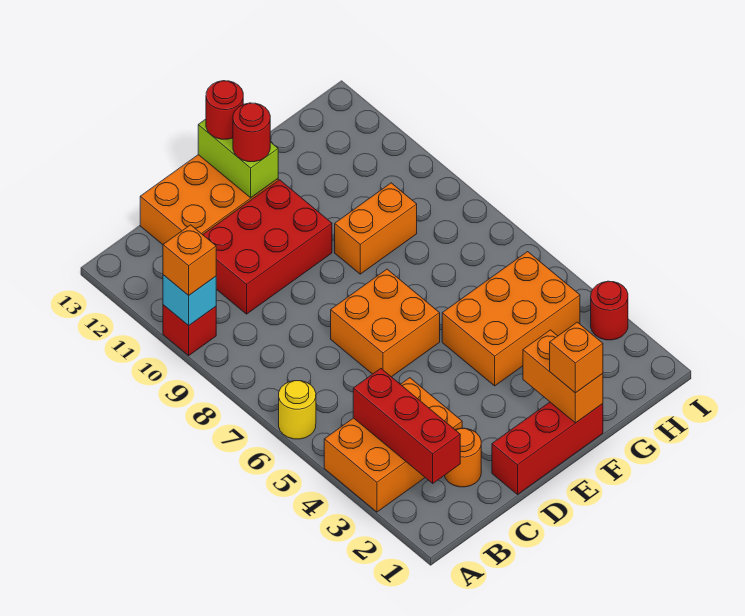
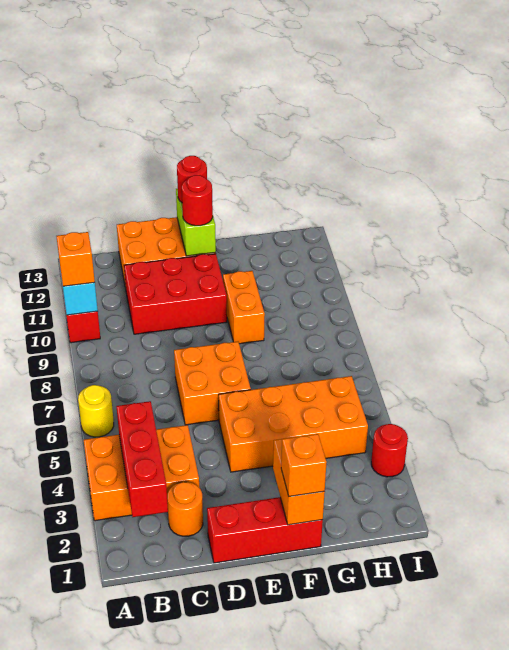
orange brick F4:H5 level 1 -> orange brick E4:H5 level 1
orange brick F9:G9 level 1 -> orange brick F9:F10 level 1

